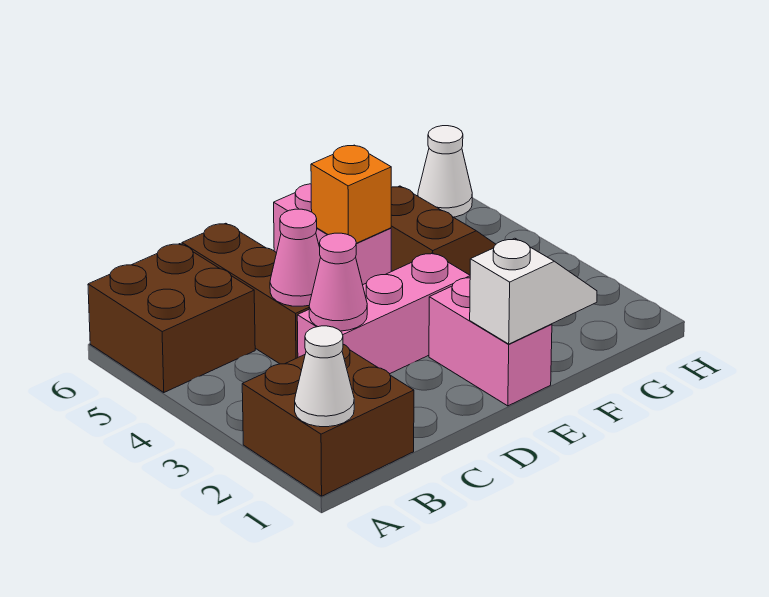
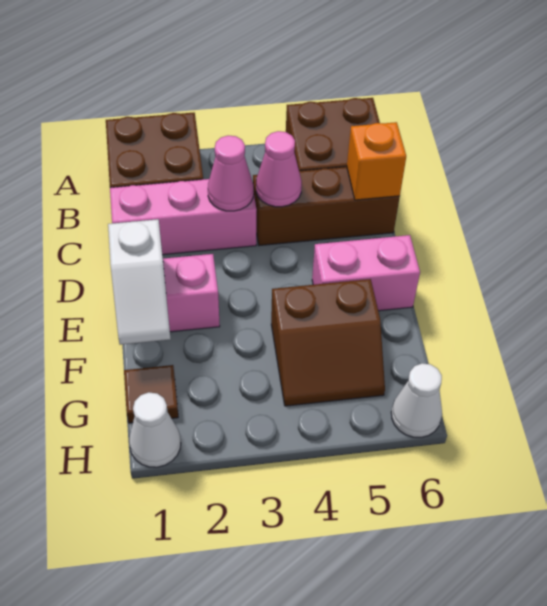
white cone A1 level 2 -> white cone H1 level 1
pink brick C3:E3 level 1 -> pink brick C1:C3 level 1
orange brick E5 level 2 -> orange brick C6 level 2
none -> brown tile G1 level 1

